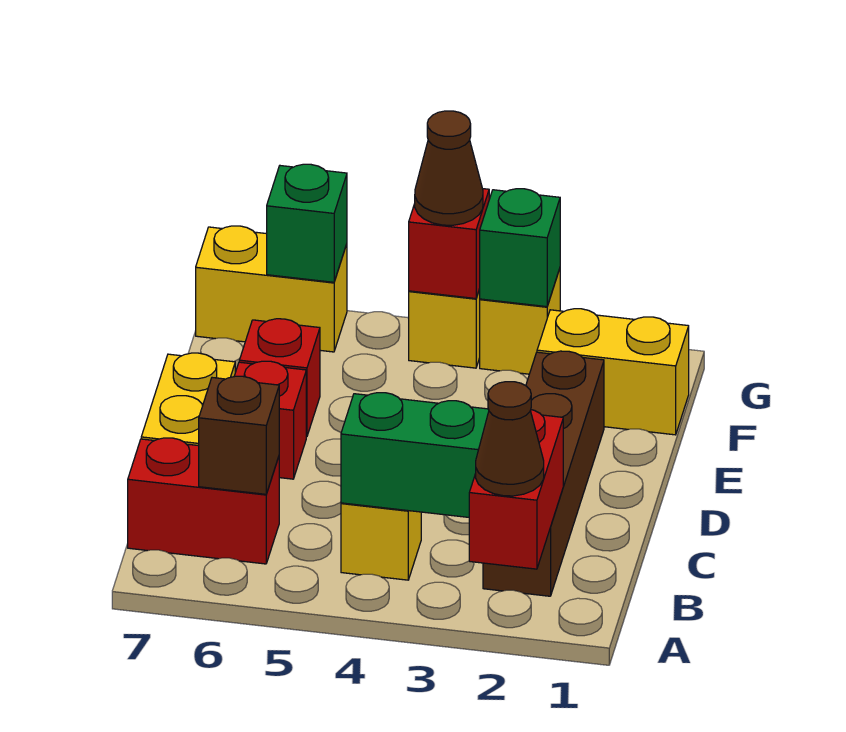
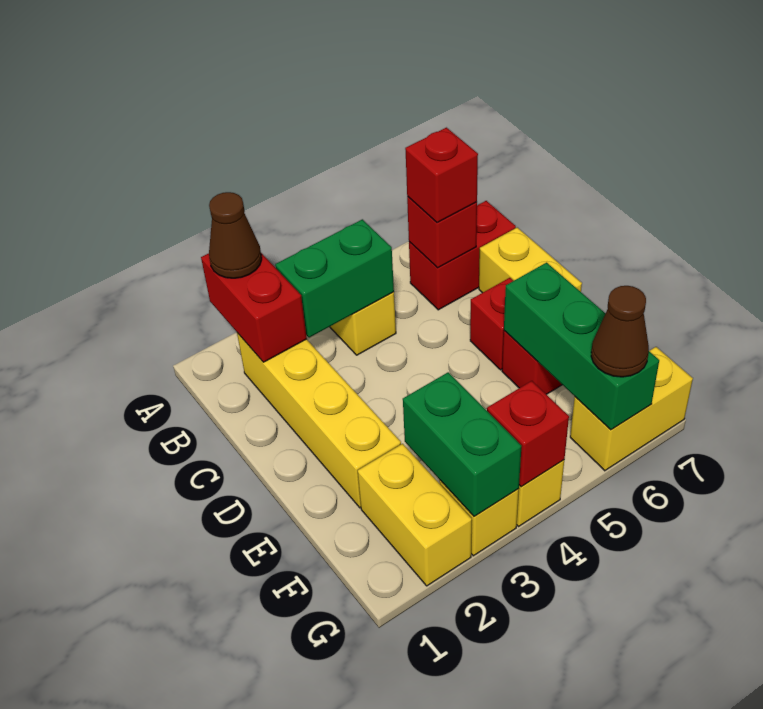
brown brick B2:E2 level 1 -> yellow brick B2:E2 level 1
brown brick B6 level 2 -> red brick B6 level 2
none -> red brick B6 level 3
yellow brick F1:F2 level 1 -> yellow brick F2:G2 level 1
green brick G3 level 2 -> green brick F3:G3 level 2
brown cone G4 level 3 -> brown cone G6 level 3
green brick G6 level 2 -> green brick E6:G6 level 2

